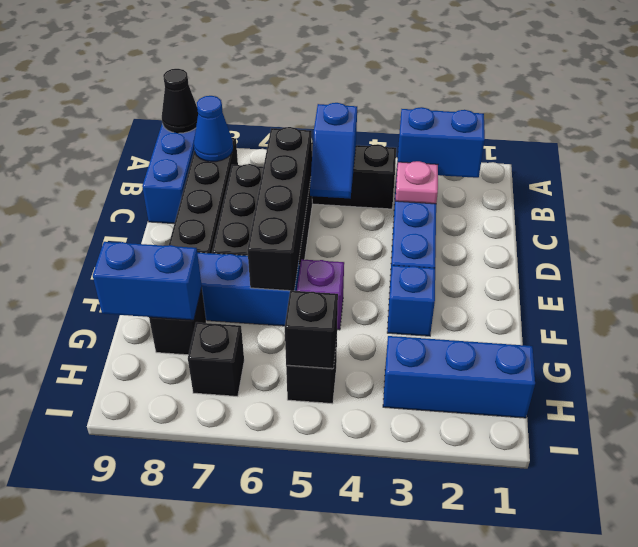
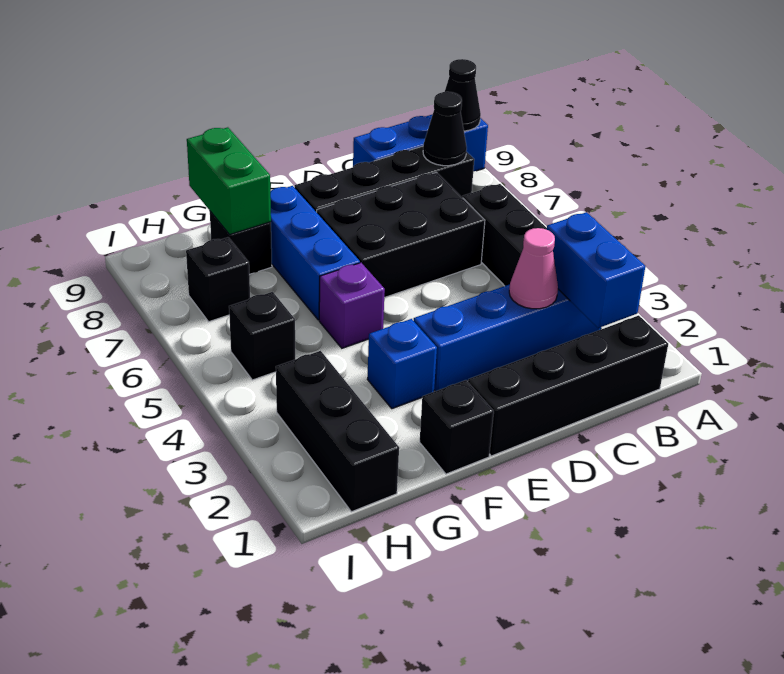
blue slope B5:C5 level 2 top B -> none
blue cone B8 level 2 -> black cone B8 level 2
pink plate C3 level 2 -> pink cone C3 level 2
black brick C6:F6 level 2 -> black brick B1:E1 level 1
blue brick G8:G9 level 2 -> green brick G8:G9 level 2
blue brick H1:H3 level 1 -> black brick H1:H3 level 1
black brick H5 level 2 -> black brick F1 level 1

